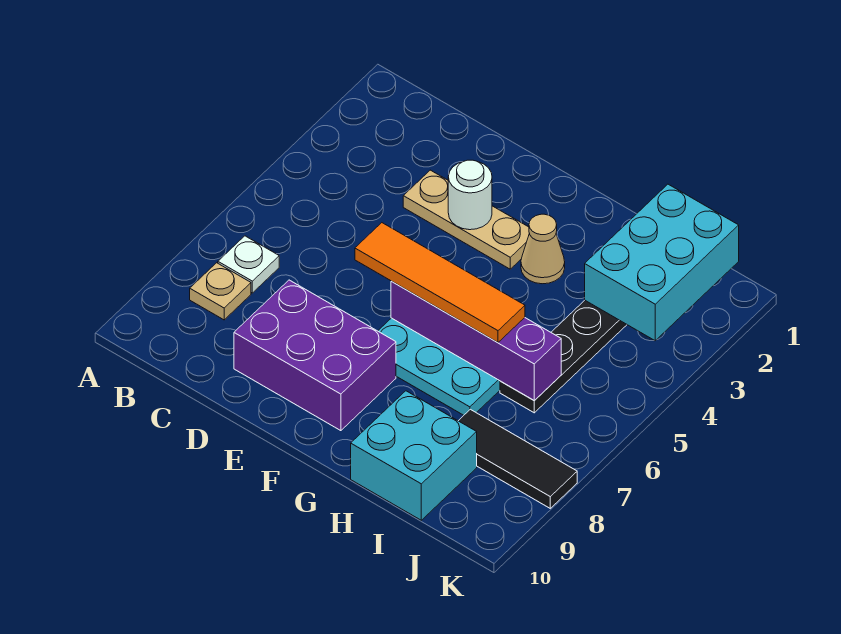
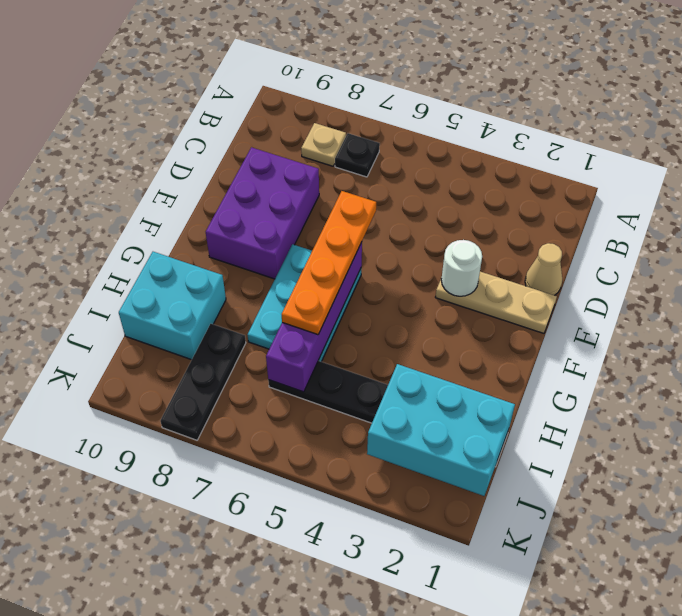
white plate B7 level 1 -> black plate B7 level 1
tan plate D3:F3 level 1 -> tan plate E1:E3 level 1
orange tile E6:H6 level 3 -> orange plate E6:H6 level 3
tan cone G3 level 1 -> tan cone D1 level 1
black tile I8:K8 level 1 -> black plate I8:K8 level 1

